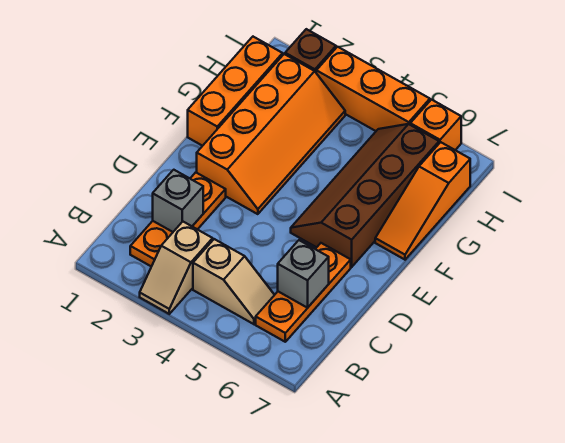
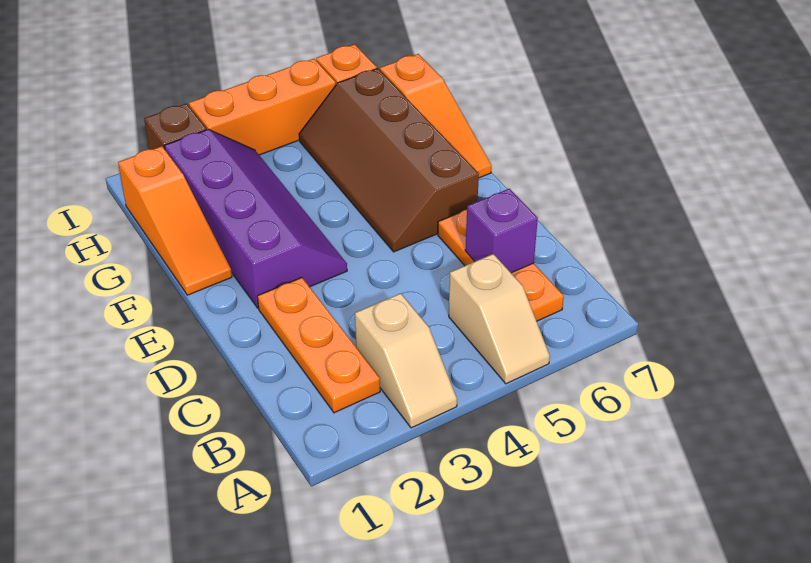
tan slope B4:B5 level 1 top 4 -> tan slope A5:B5 level 1 top B
grey brick C2 level 2 -> none
grey brick C6 level 2 -> purple brick C6 level 2
orange slope E2:H3 level 1 top 2 -> purple slope E2:H3 level 1 top 2
orange brick F1:H1 level 1 -> orange slope F1:H1 level 1 top H

